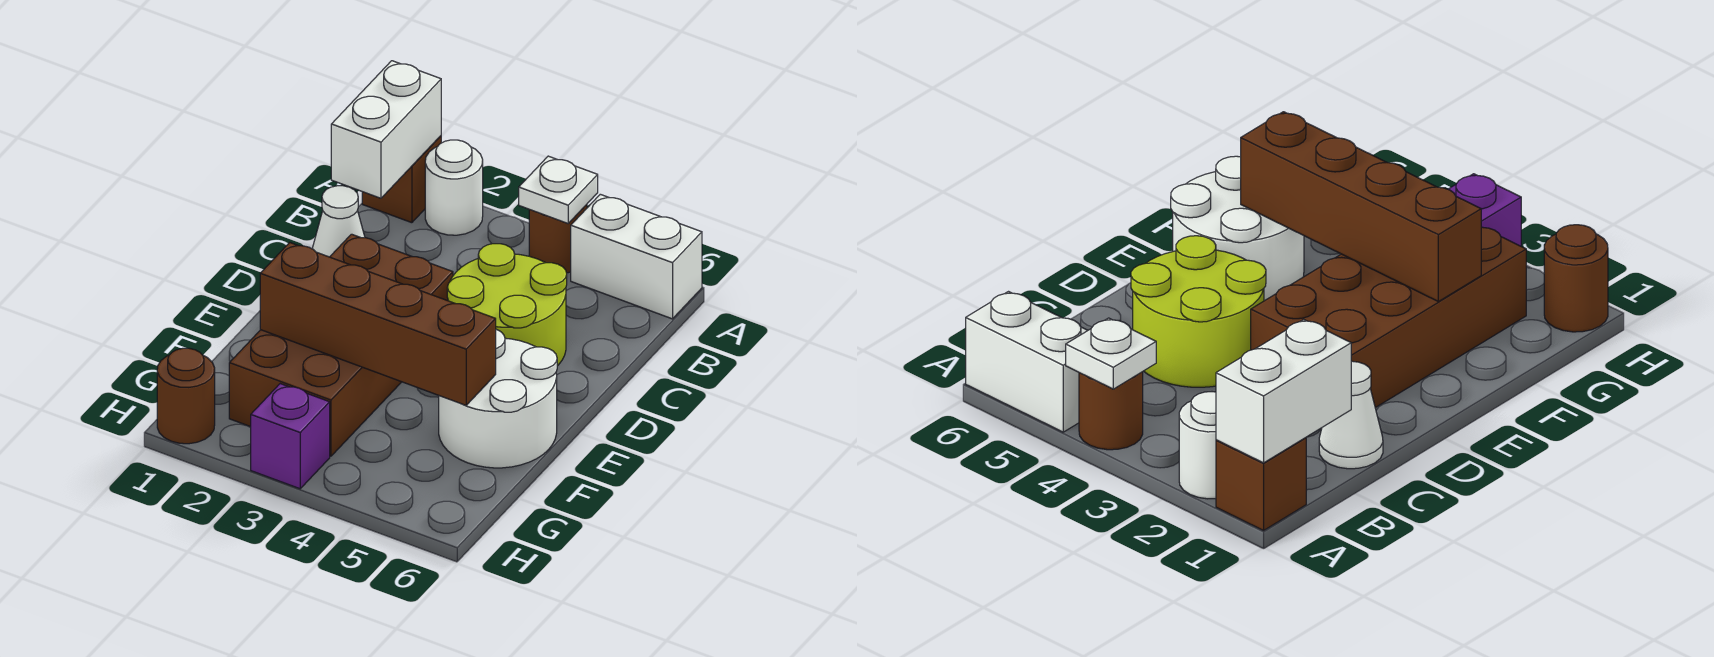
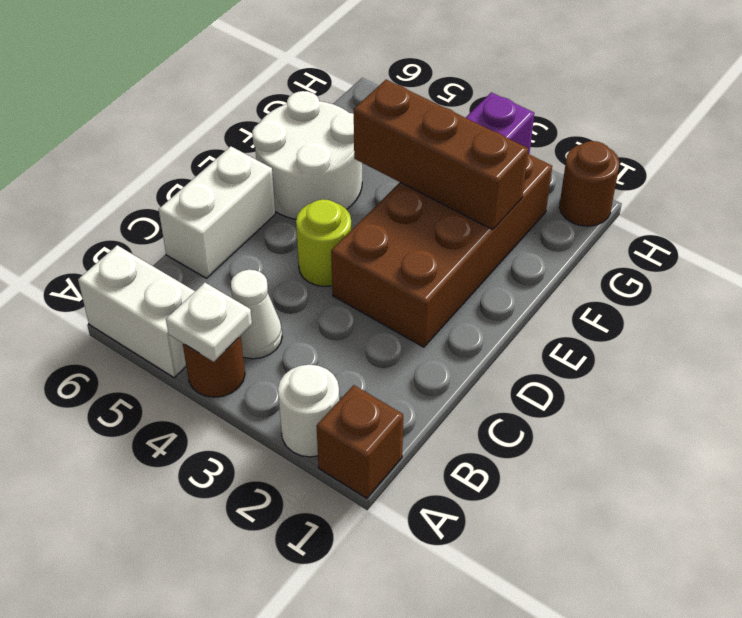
white brick A1:B1 level 2 -> white brick C6:D6 level 1
white cone C1 level 1 -> white cone B4 level 1
lime round brick C4:D5 level 1 -> lime round brick D4 level 1
brown brick F2:F5 level 2 -> brown brick F2:F4 level 2

